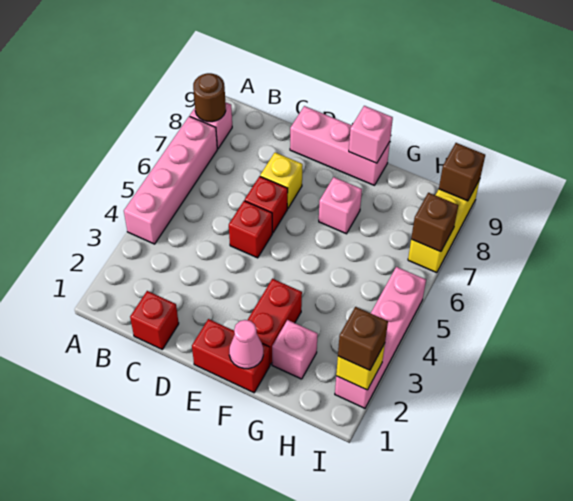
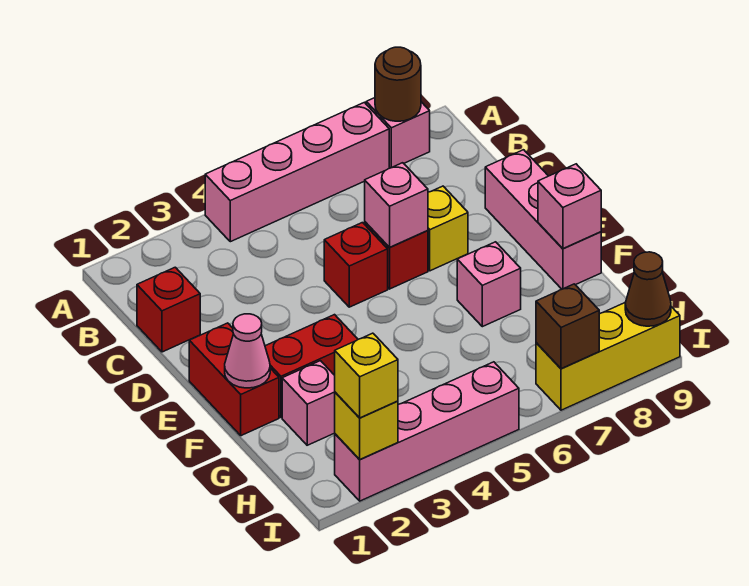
none -> pink brick D6 level 2
brown brick I2 level 3 -> yellow brick I2 level 3
brown brick I9 level 2 -> brown cone I9 level 2

